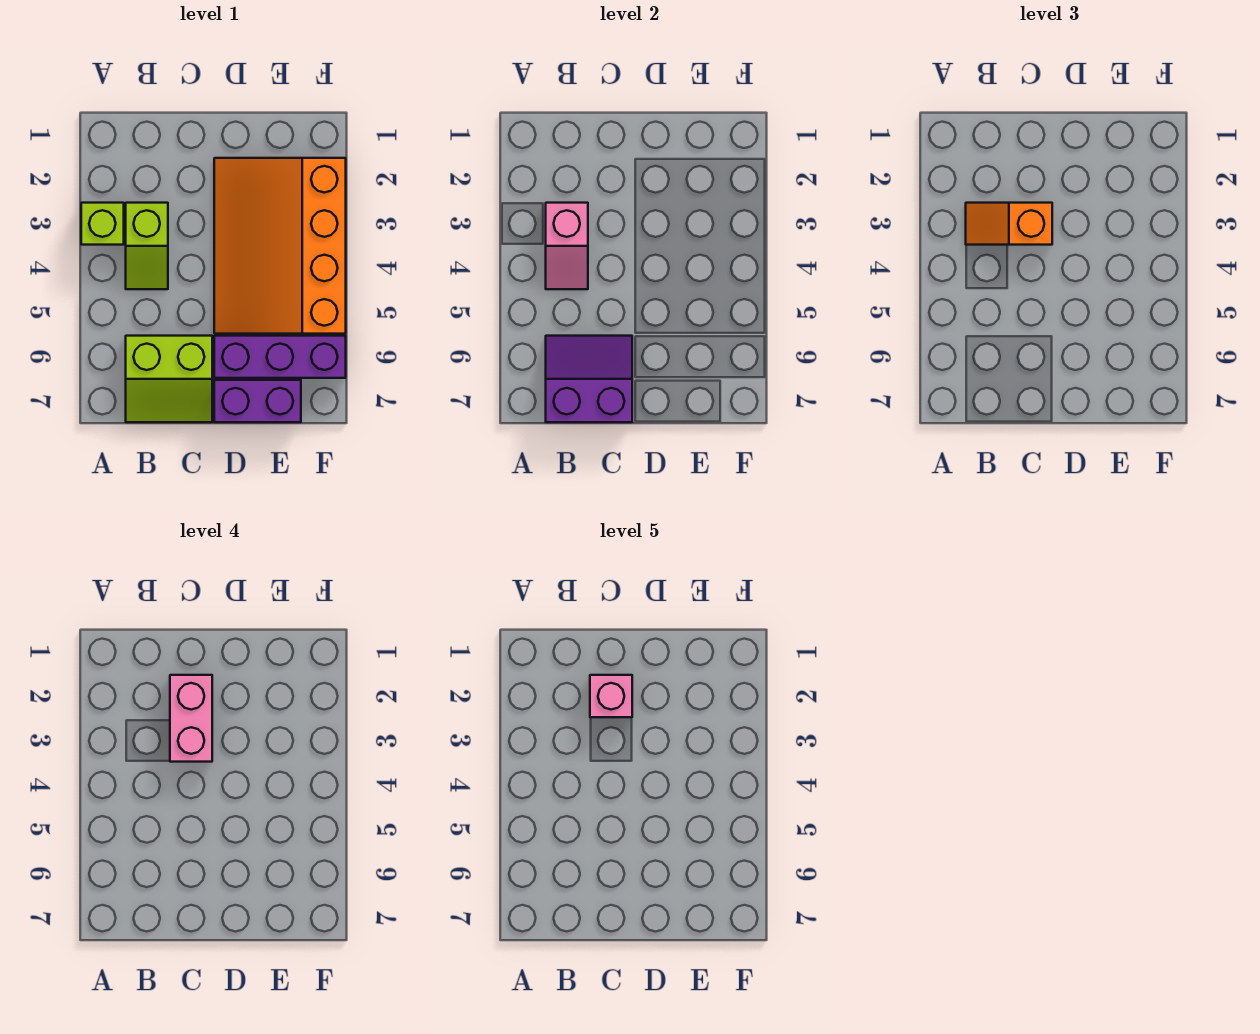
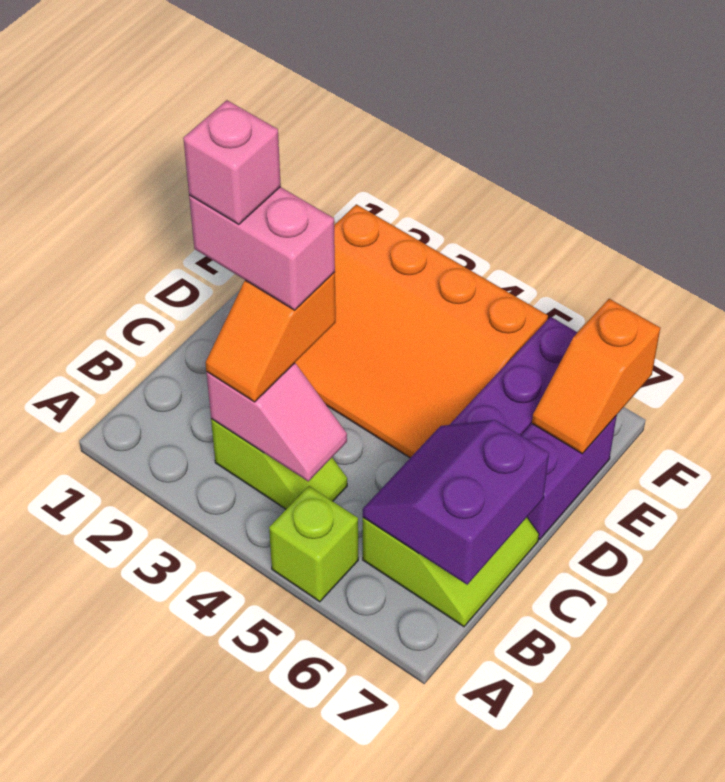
lime brick A3 level 1 -> lime brick A5 level 1
none -> orange slope E7:F7 level 2 top F

